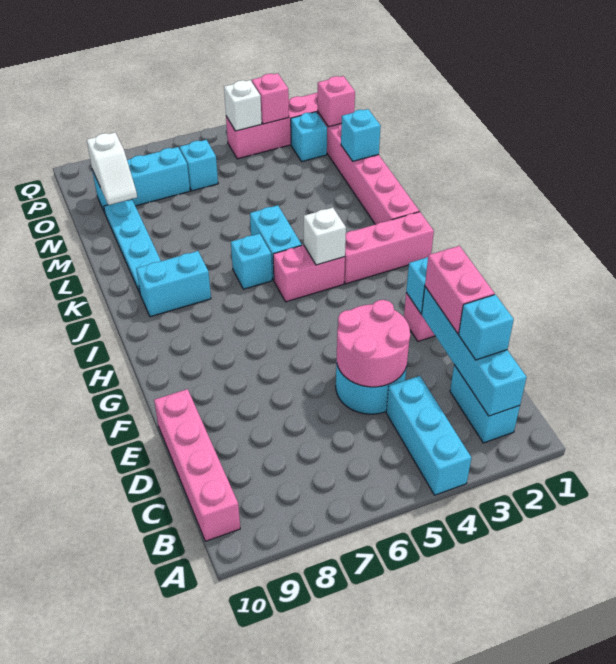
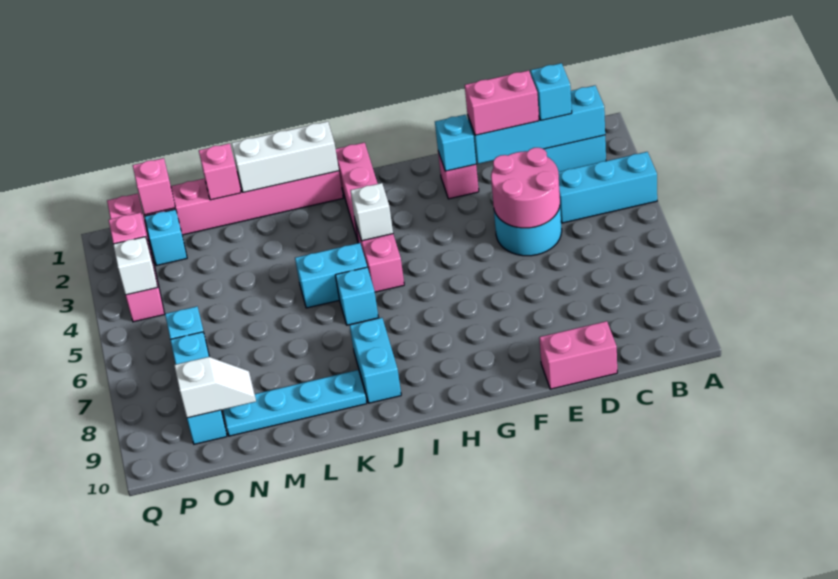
pink brick B10:E10 level 1 -> pink brick D10:E10 level 1
none -> white brick J1:L1 level 2
cyan brick M1 level 2 -> pink brick M1 level 2

